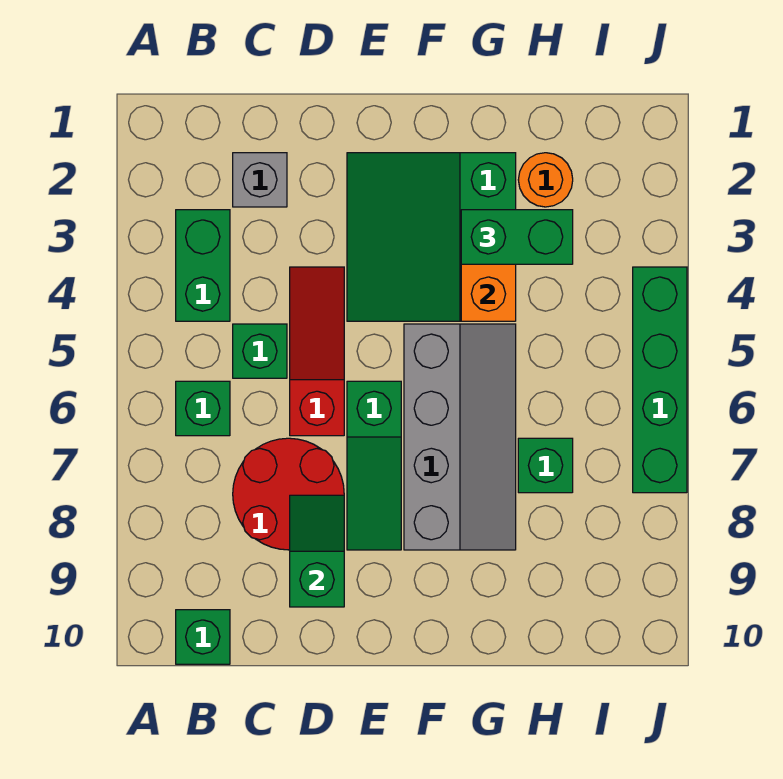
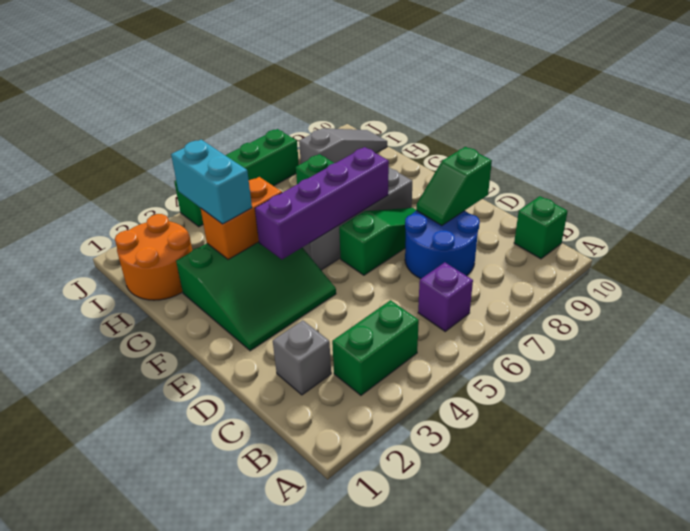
green brick B6 level 1 -> purple brick B6 level 1
green brick C5 level 1 -> none
red round brick C7:D8 level 1 -> blue round brick C7:D8 level 1
red slope D4:D6 level 1 top 6 -> none
none -> purple brick F4:F7 level 2
green brick G3:H3 level 3 -> cyan brick G3:H3 level 3
orange round brick H2 level 1 -> orange round brick H1:I2 level 1
none -> grey slope I8:I10 level 1 top 8

